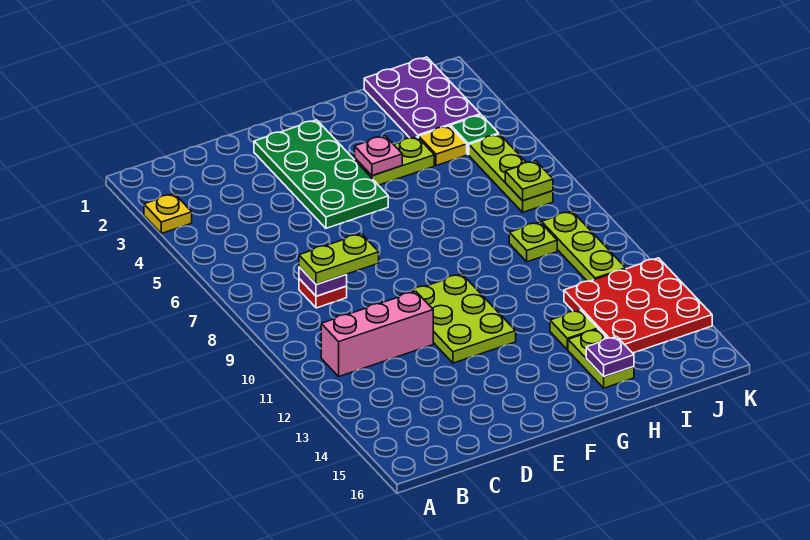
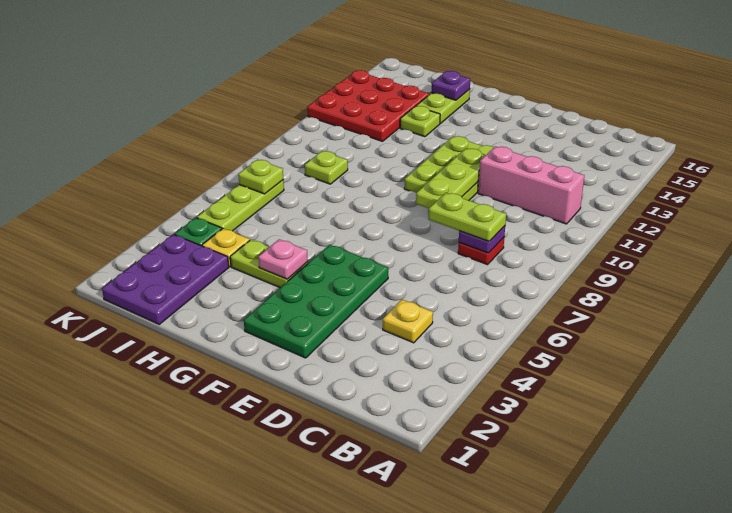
yellow plate A3 level 1 -> yellow plate C4 level 1
lime plate J9:J11 level 1 -> lime plate E9:E11 level 2

